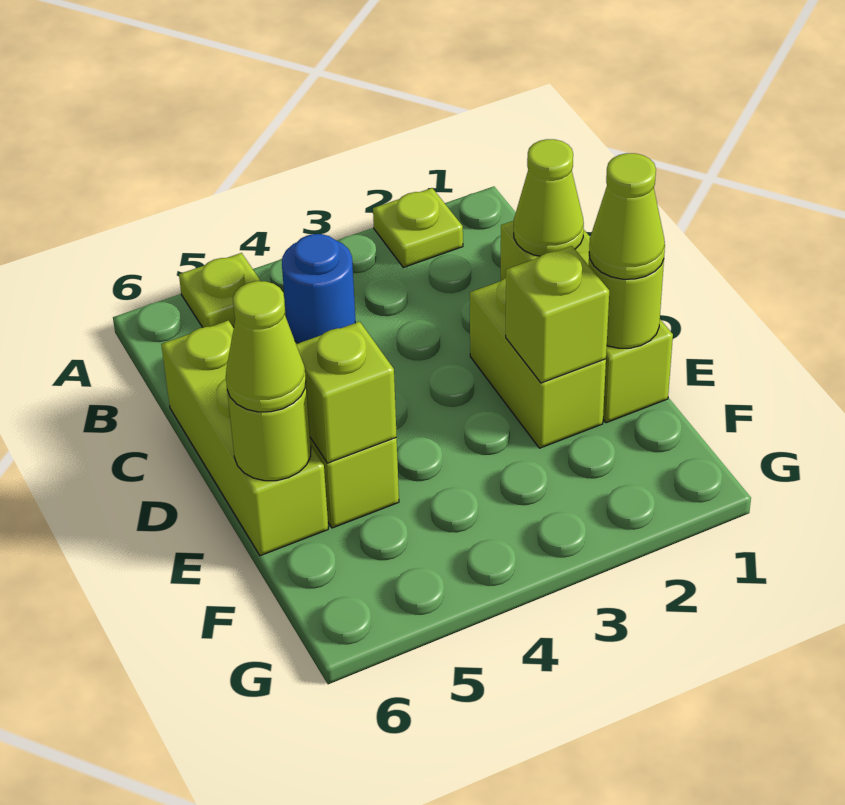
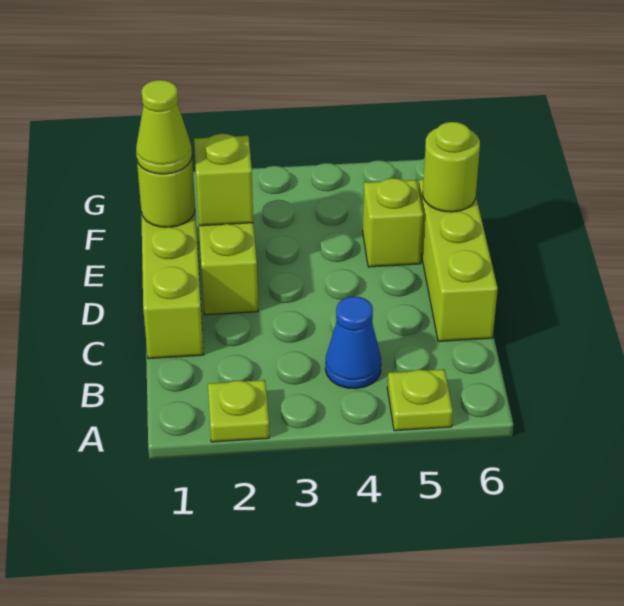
blue round brick B4 level 1 -> blue cone B4 level 1
lime cone C1 level 2 -> none
lime brick E5 level 2 -> none
lime cone E6 level 3 -> none

